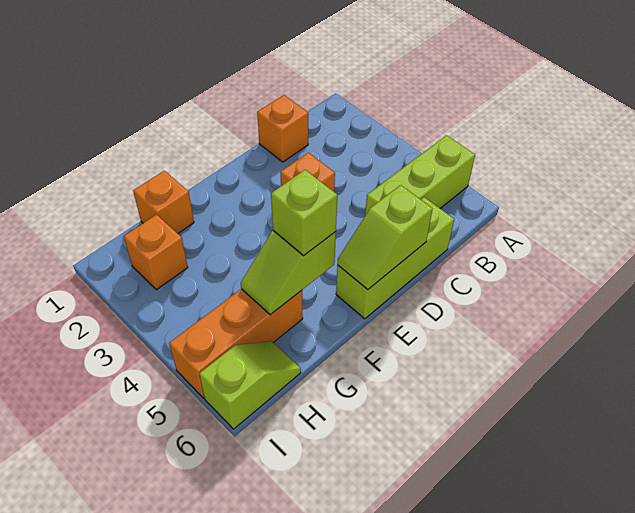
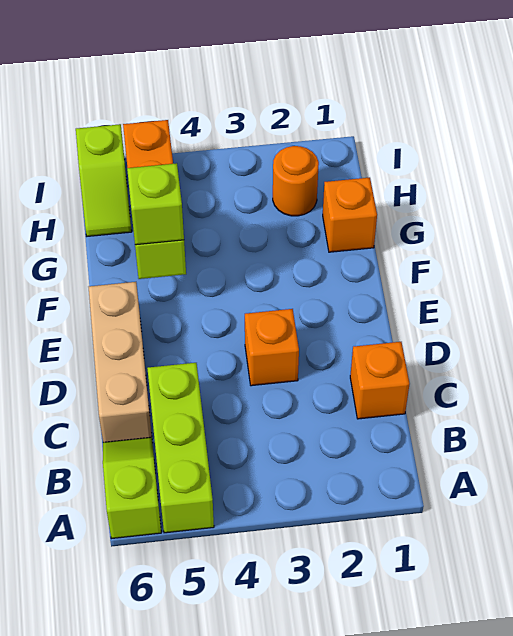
lime brick C6:E6 level 1 -> tan brick C6:E6 level 1
lime slope D6:E6 level 2 top D -> lime slope A6:B6 level 1 top A
orange brick H2 level 1 -> orange round brick H2 level 1

